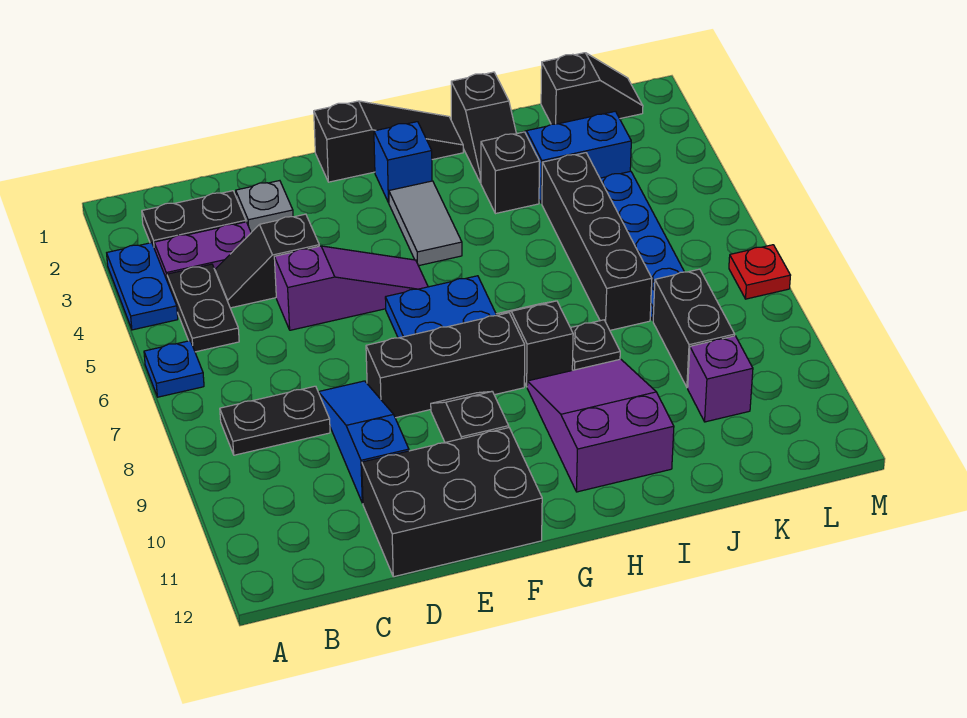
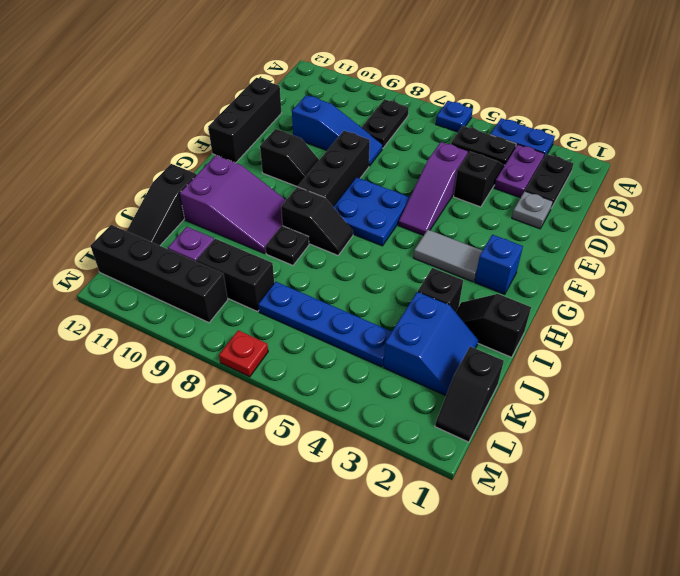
black brick D11:F12 level 1 -> black brick D12:F12 level 1
black slope F1:H1 level 1 top F -> black slope I12:K12 level 1 top I
black brick J4:J7 level 1 -> black brick L9:L12 level 1

